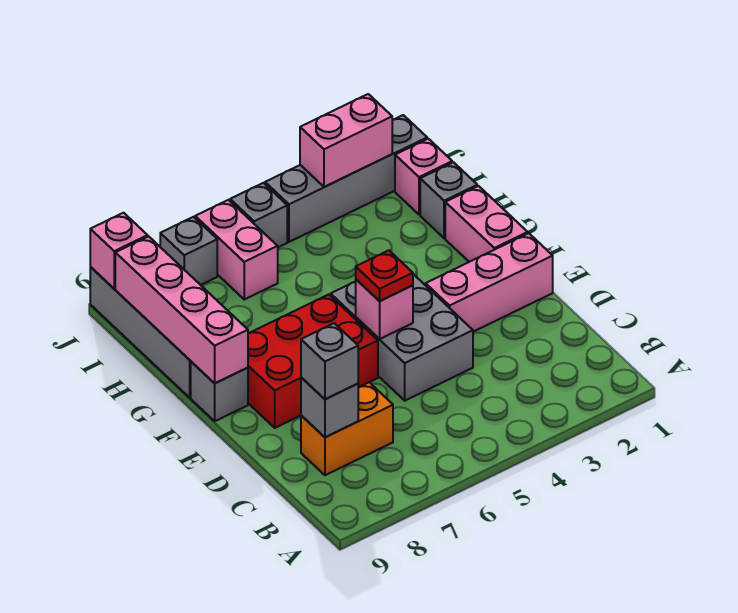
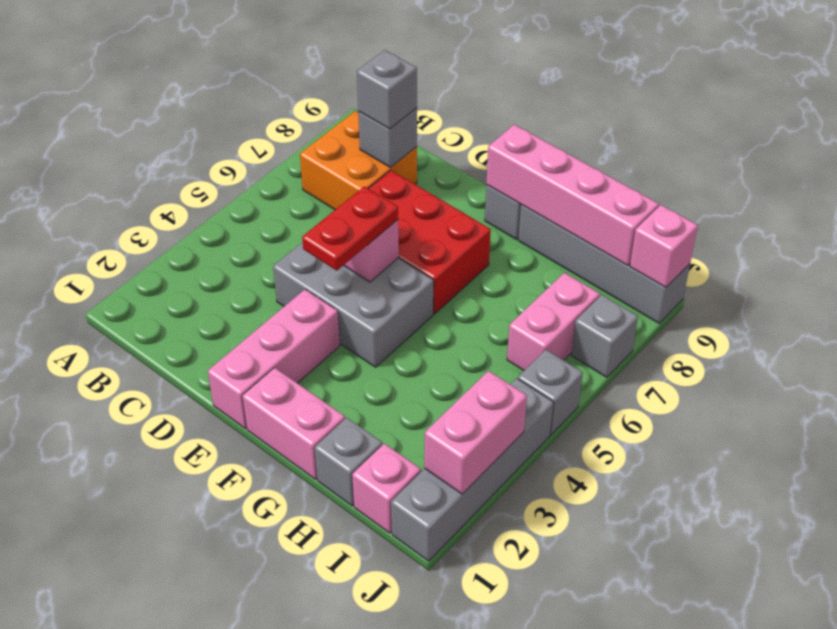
orange brick C7:C8 level 1 -> orange brick B7:C8 level 1
red plate E5 level 3 -> red plate E4:E5 level 3
red brick E6:F8 level 1 -> red brick D6:F7 level 1
pink brick I6:J6 level 1 -> pink brick I6:I7 level 1

